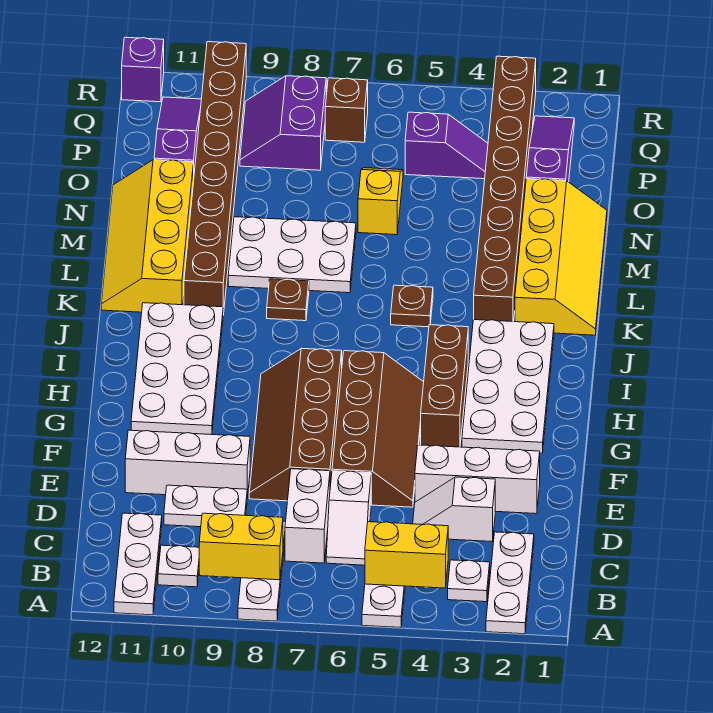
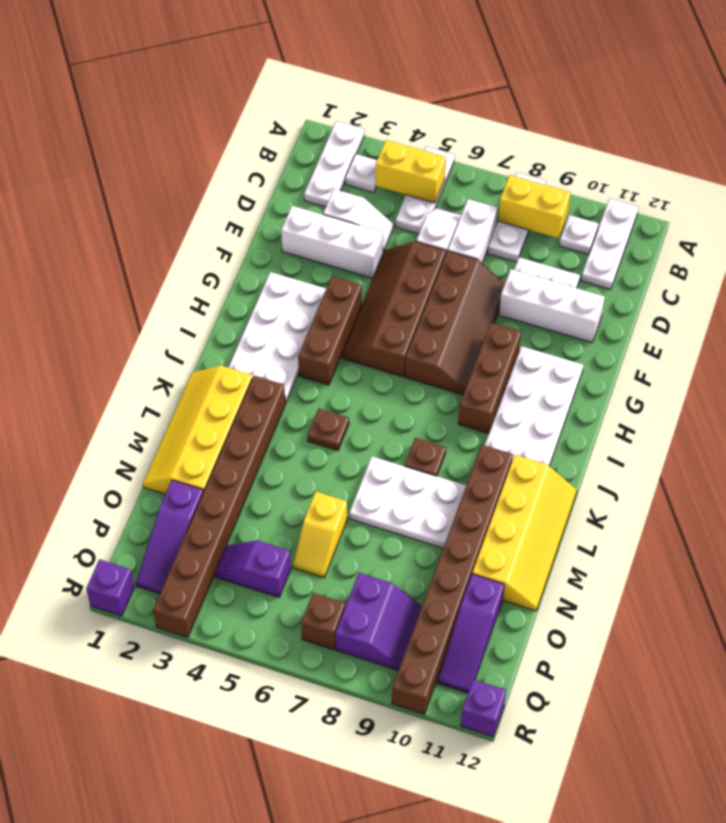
none -> brown brick G9:I9 level 1
none -> purple brick R1 level 1

